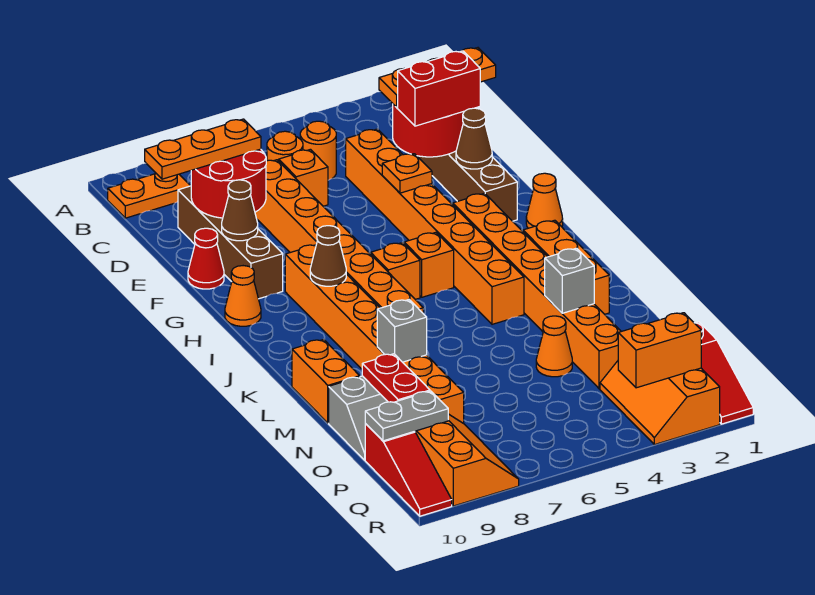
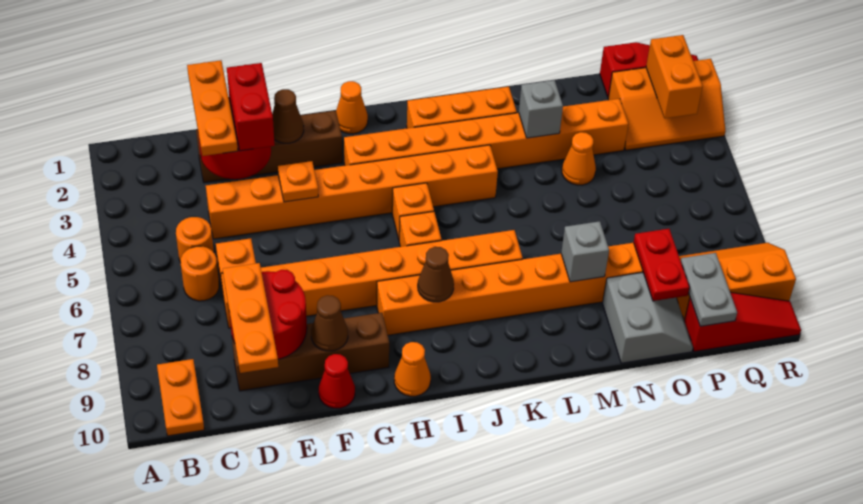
orange brick L10:M10 level 1 -> none
red plate N9:O9 level 2 -> red plate O8:O9 level 2

